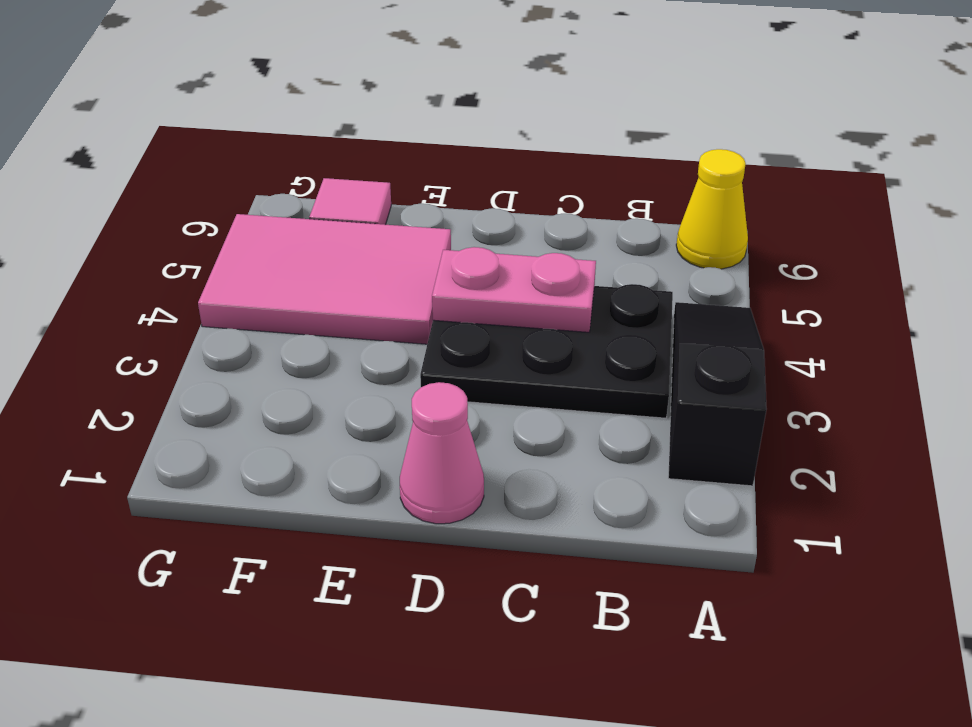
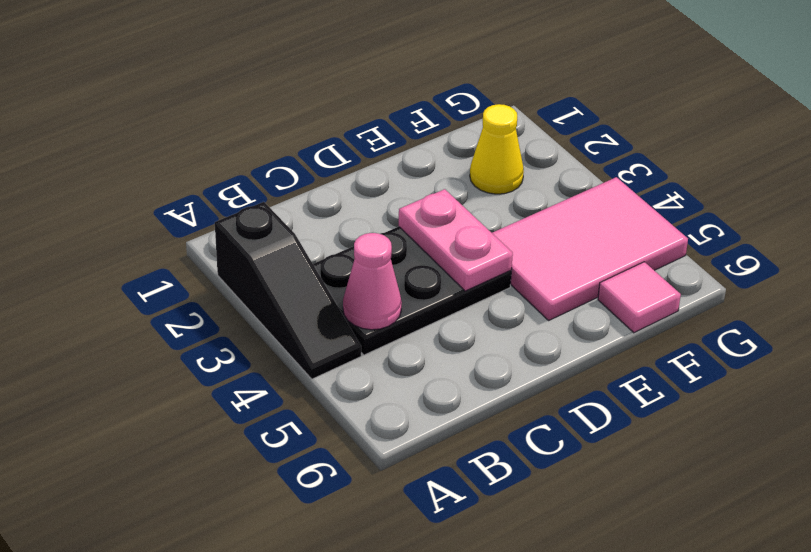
yellow cone A6 level 1 -> yellow cone F2 level 1
pink plate C4:D4 level 2 -> pink plate D3:D4 level 2
pink cone D1 level 1 -> pink cone B4 level 2

